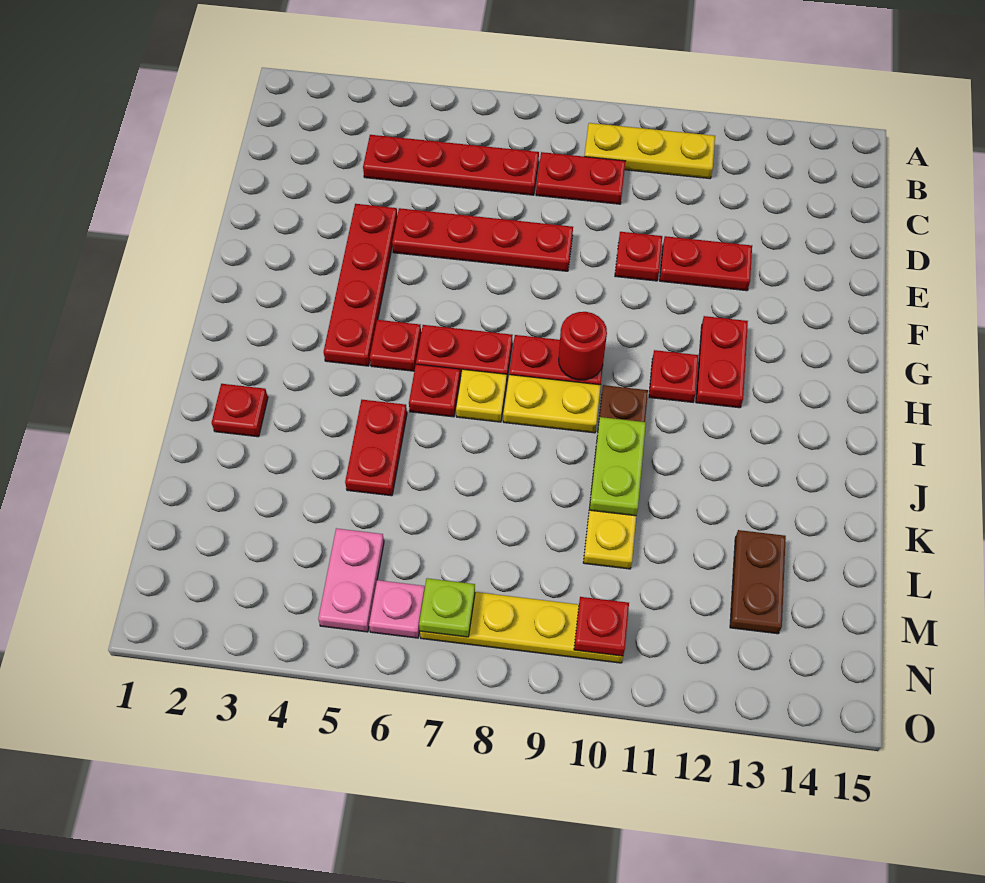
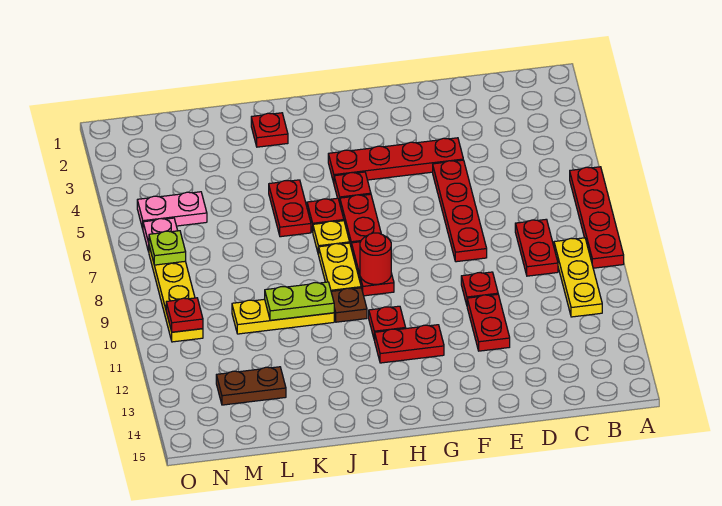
red plate C4:C7 level 1 -> red plate A6:A9 level 1
red plate J5:K5 level 1 -> red plate J5:J6 level 1

